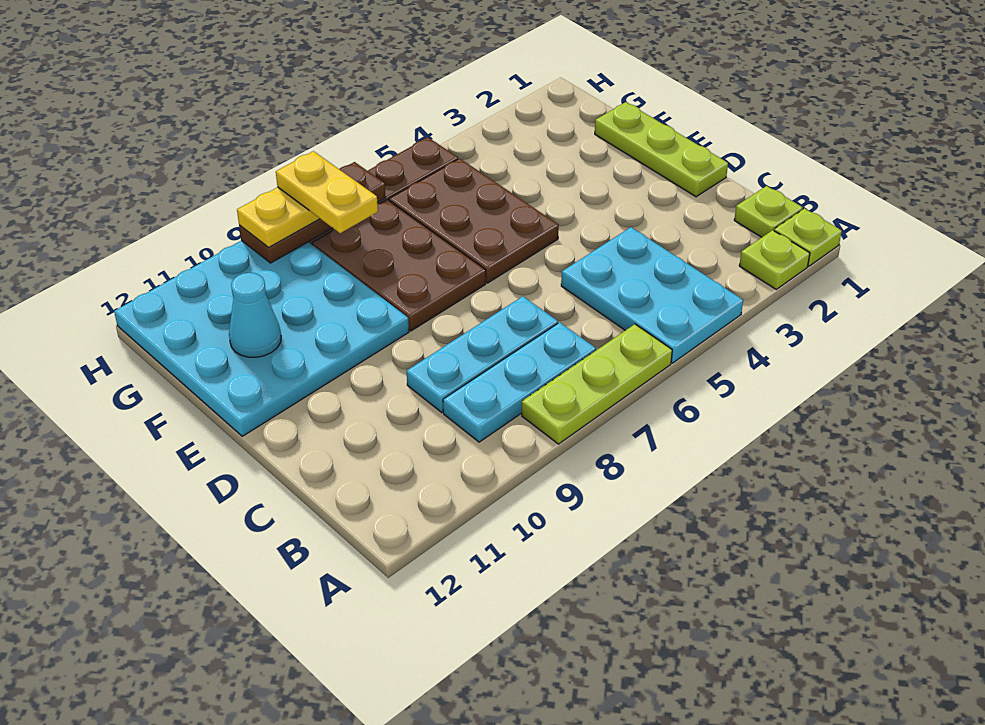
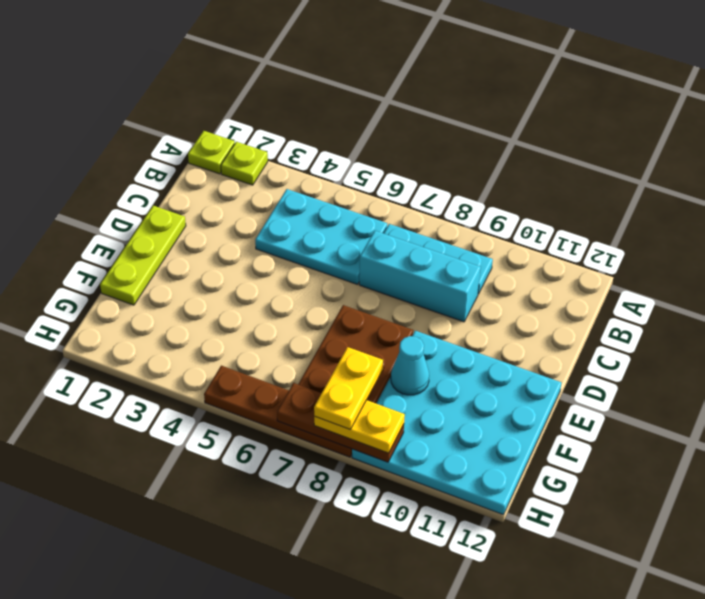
cyan plate A4:C5 level 1 -> cyan plate B4:C6 level 1
lime plate A6:A8 level 1 -> none
lime plate B1 level 1 -> none
cyan plate C7:C9 level 1 -> cyan brick C7:C9 level 1
brown plate E5:G6 level 1 -> none
cyan cone F11 level 2 -> cyan cone F9 level 2

